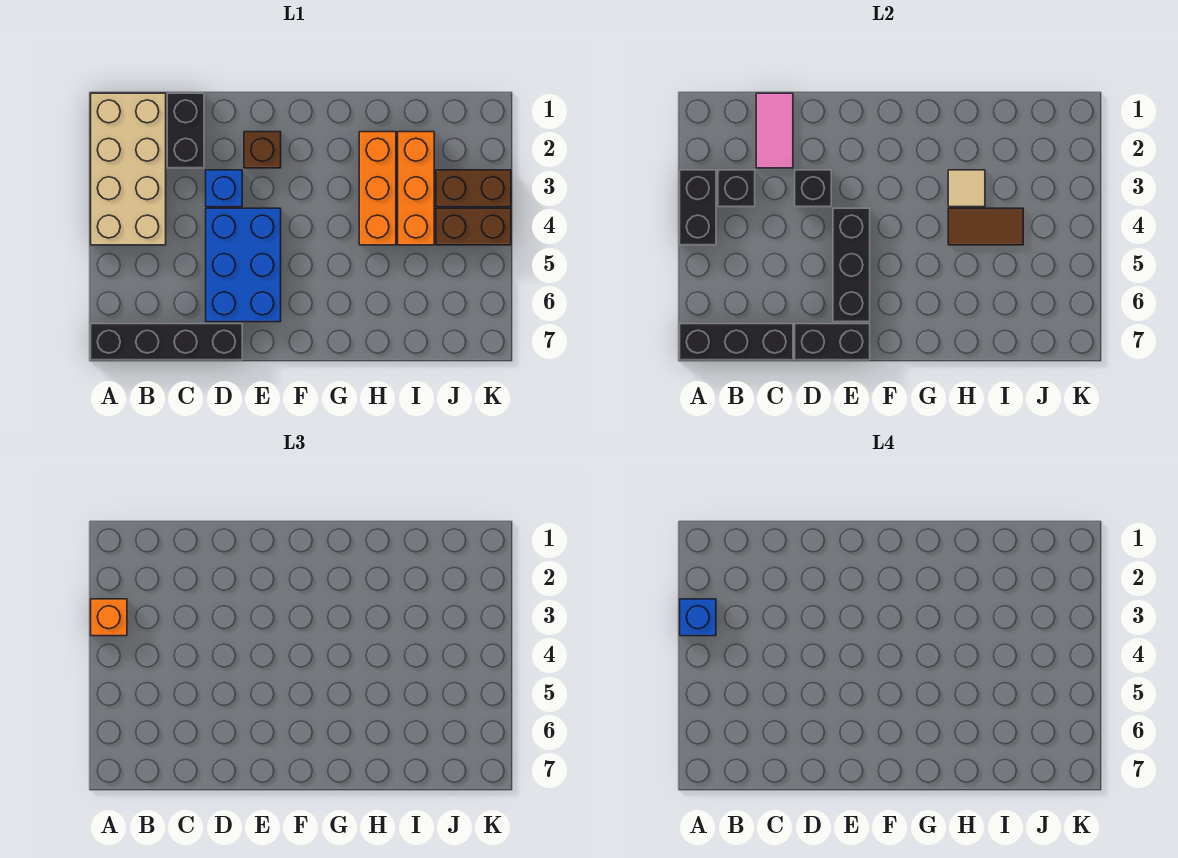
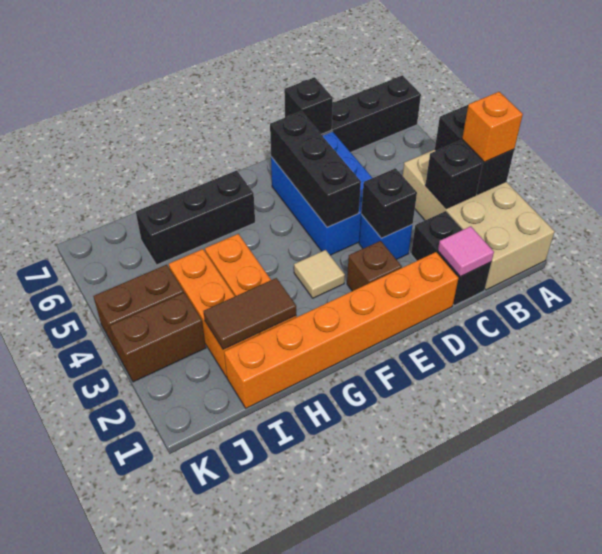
blue brick A3 level 4 -> none
black brick A7:C7 level 2 -> black brick G6:I6 level 1
pink tile C1:C2 level 2 -> pink tile C1 level 2
none -> orange brick D1:I1 level 1
black brick D7:E7 level 2 -> black brick D7 level 2
tan tile H3 level 2 -> tan tile F3 level 1
brown tile H4:I4 level 2 -> brown tile H2:I2 level 2

